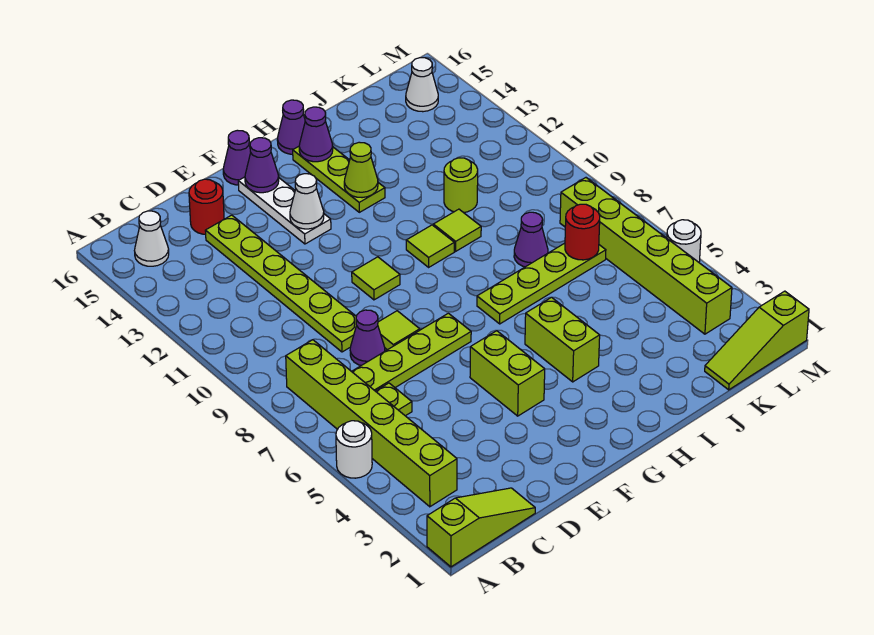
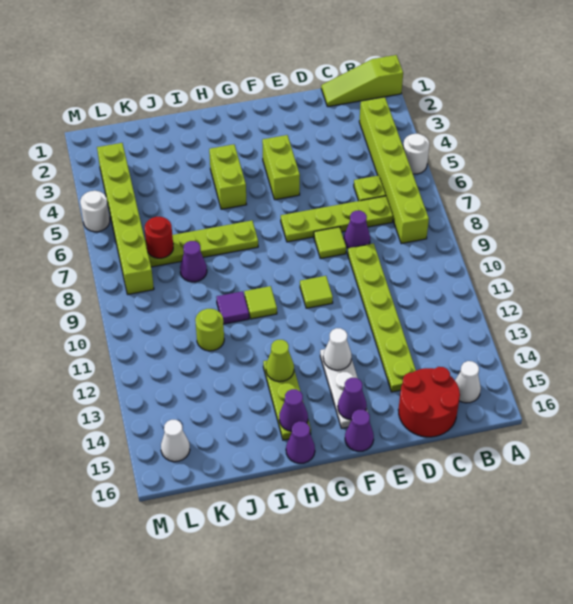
red round brick D15 level 1 -> red round brick C15:D16 level 1
lime tile I10 level 1 -> purple tile I10 level 1
lime slope K1:M1 level 1 top M -> none

